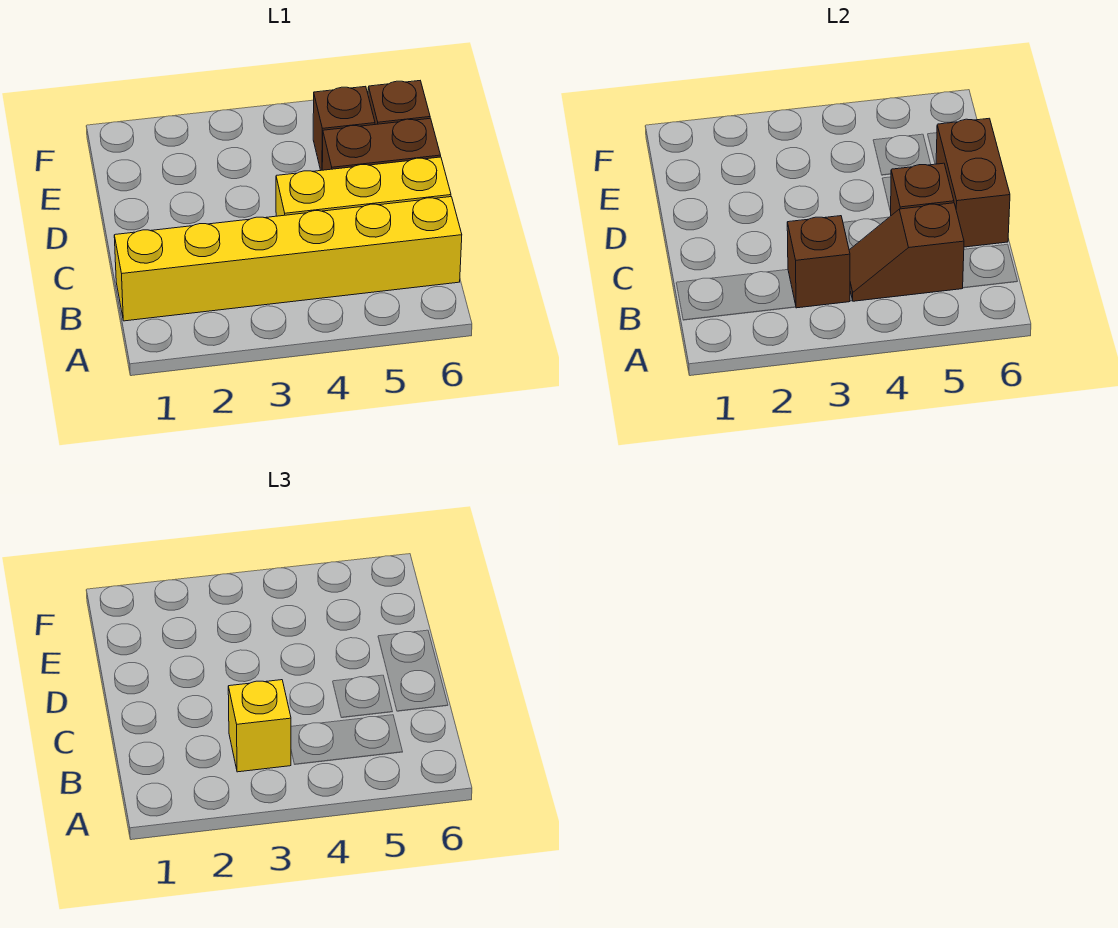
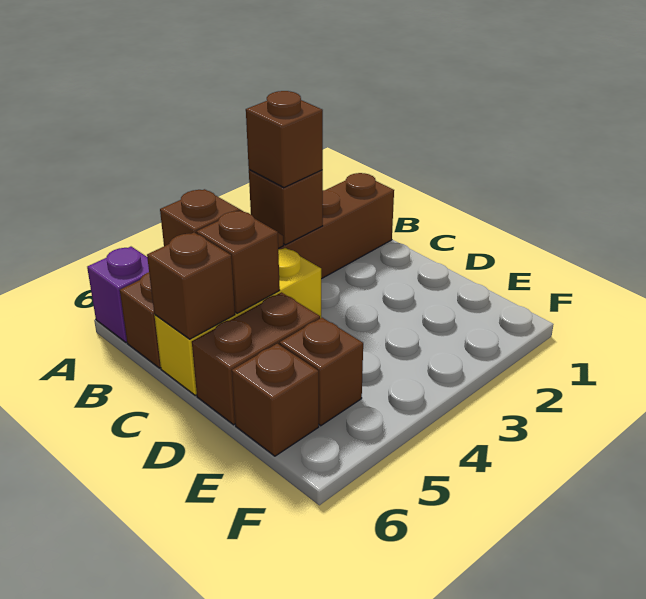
none -> purple brick A6 level 1
yellow brick B1:B6 level 1 -> brown brick B1:B6 level 1
yellow brick B3 level 3 -> brown brick B3 level 3
brown brick C6:D6 level 2 -> brown brick C6 level 2

